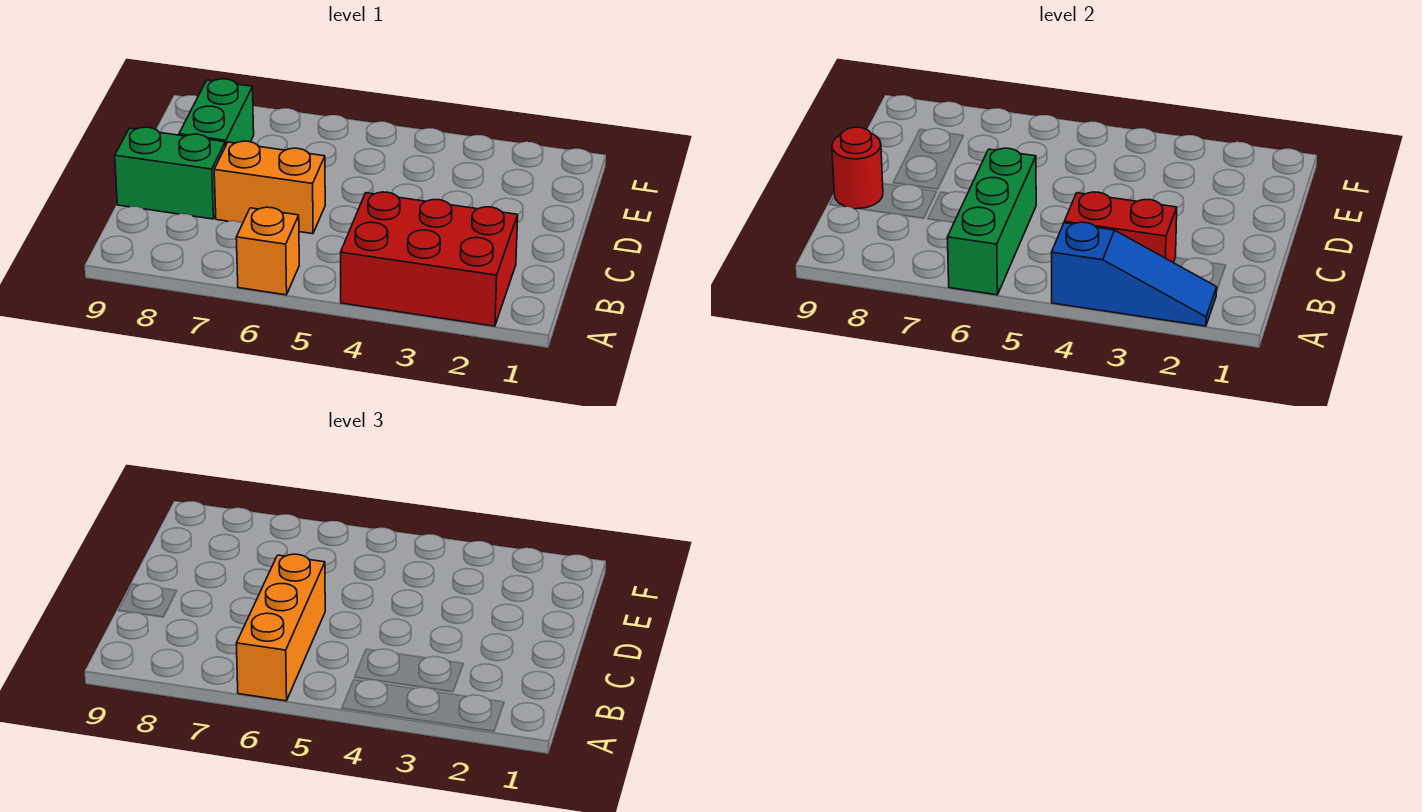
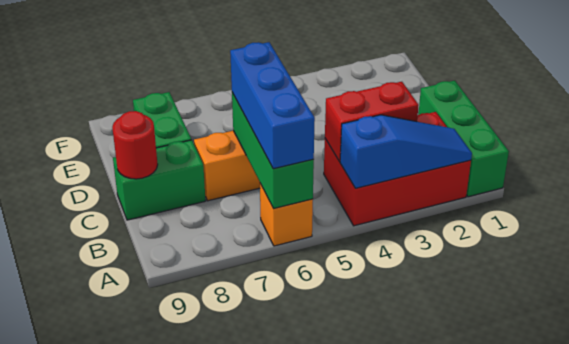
none -> green brick A1:C1 level 1
orange brick A6:C6 level 3 -> blue brick A6:C6 level 3

